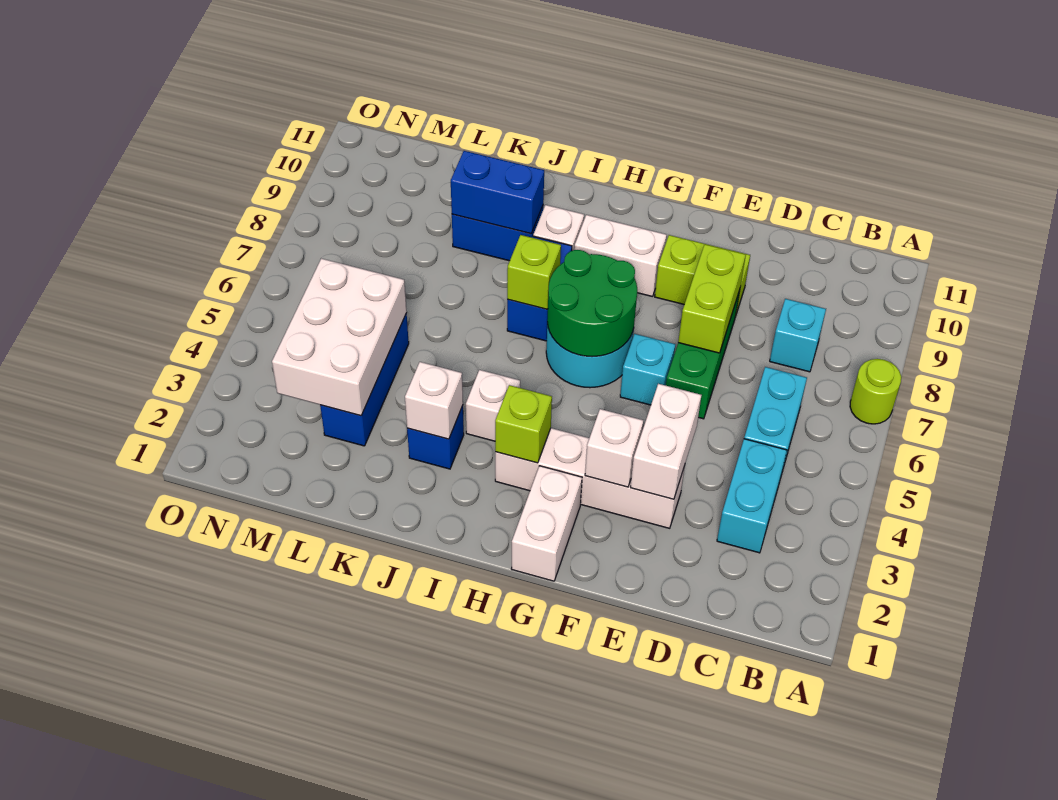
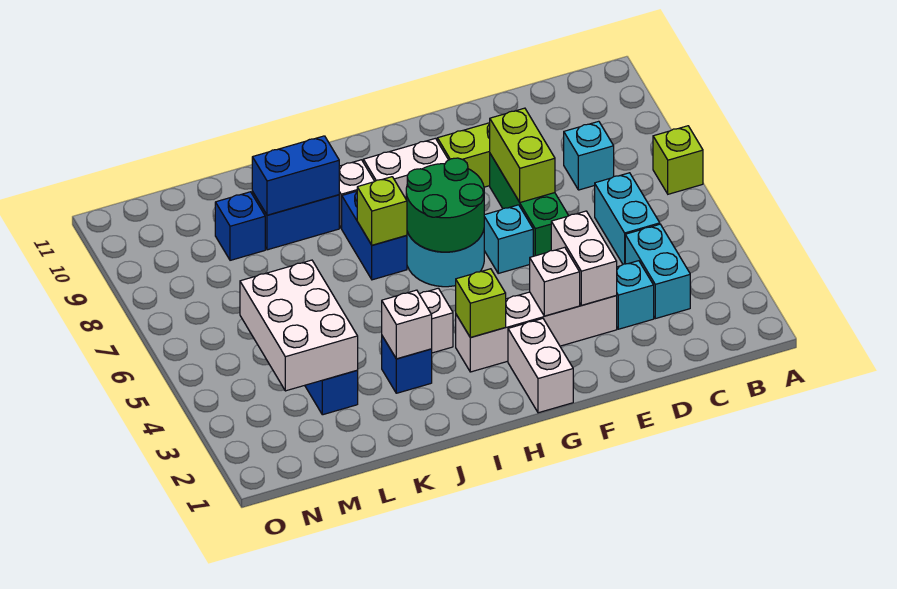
lime round brick A7 level 1 -> lime brick A7 level 1
none -> cyan brick D3 level 1
none -> blue brick L9 level 1

